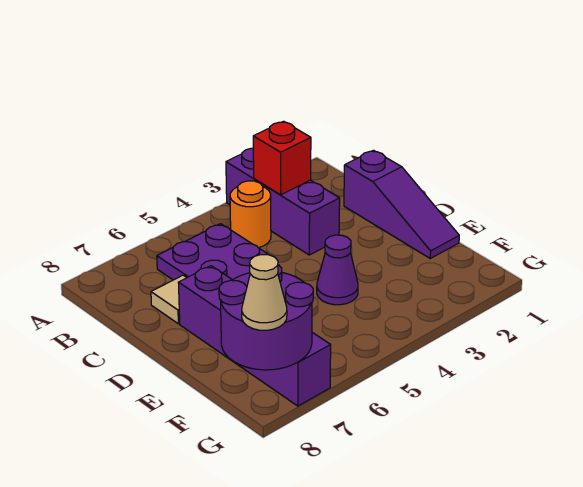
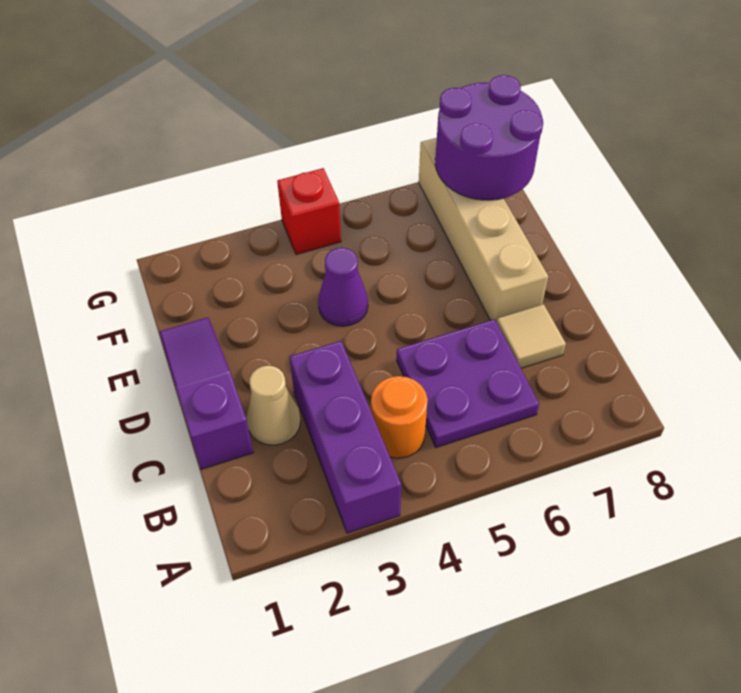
red brick B3 level 2 -> red brick G4 level 1
purple brick D7:G7 level 1 -> tan brick D7:G7 level 1
tan cone G8 level 3 -> tan cone C2 level 1

